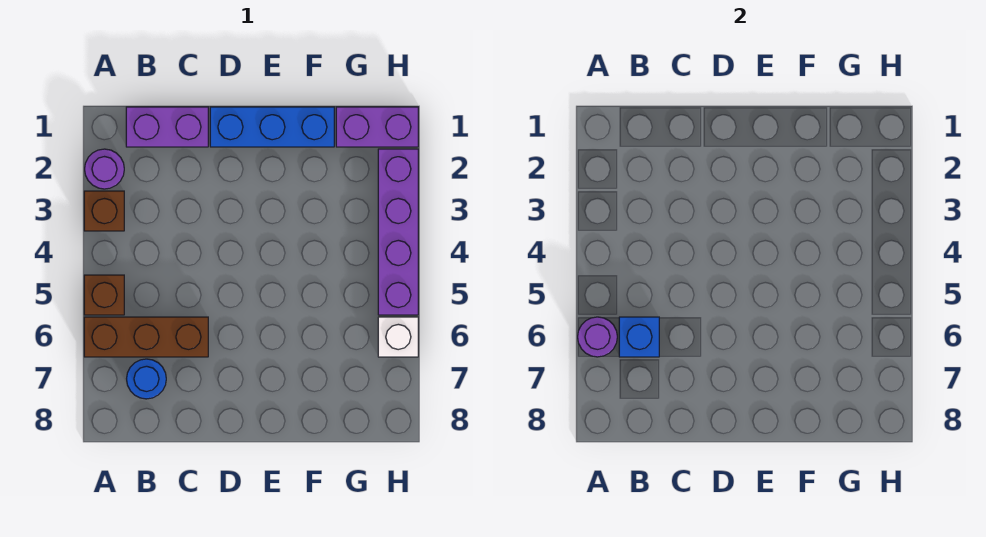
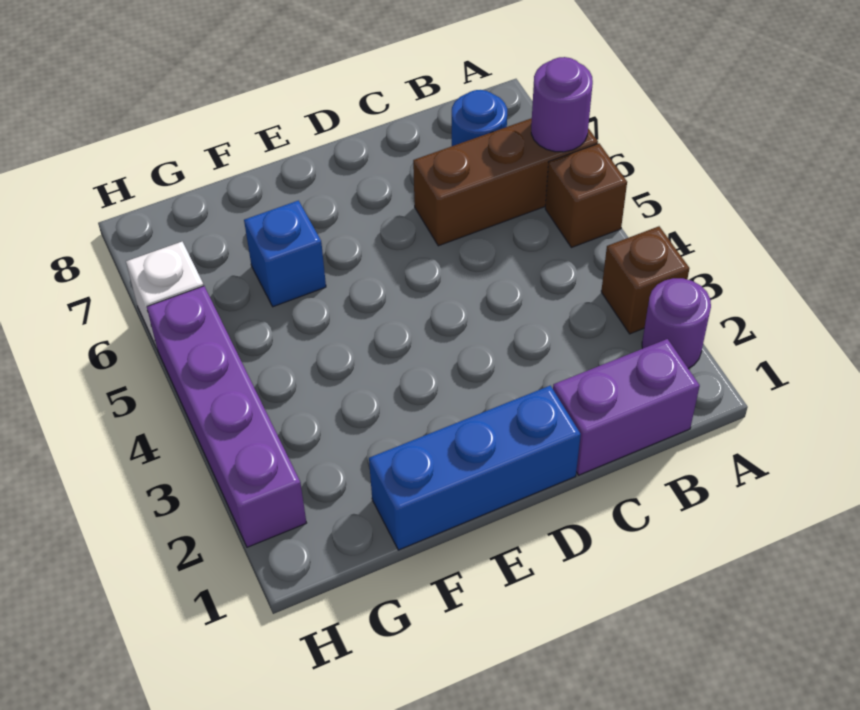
blue brick B6 level 2 -> blue brick F6 level 1
purple brick G1:H1 level 1 -> none

